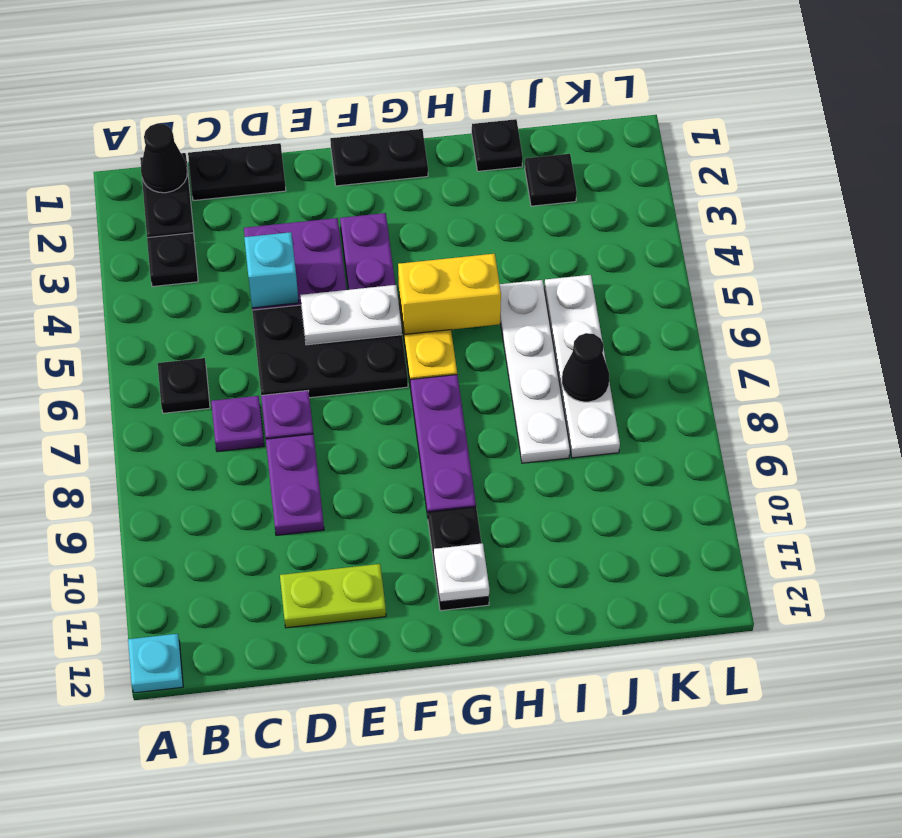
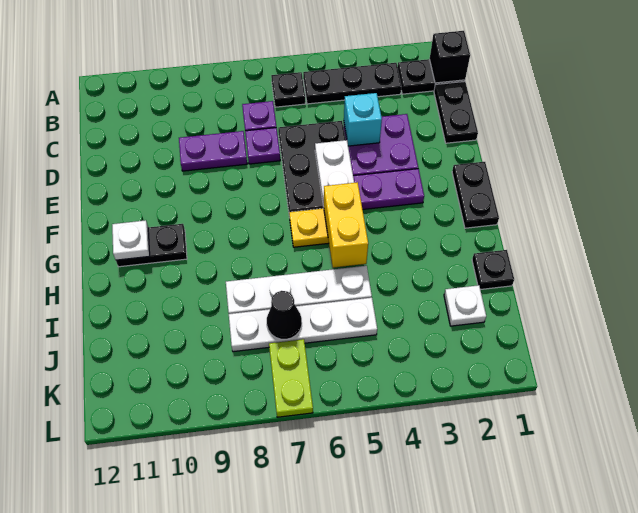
cyan plate A12 level 1 -> none
black cone B1 level 2 -> black brick B1 level 2
black plate B3 level 1 -> black plate B3:B5 level 1
lime plate D11:E11 level 1 -> lime plate K7:L7 level 1
purple plate G7:G9 level 1 -> none
black plate J2 level 1 -> white plate J2 level 1

